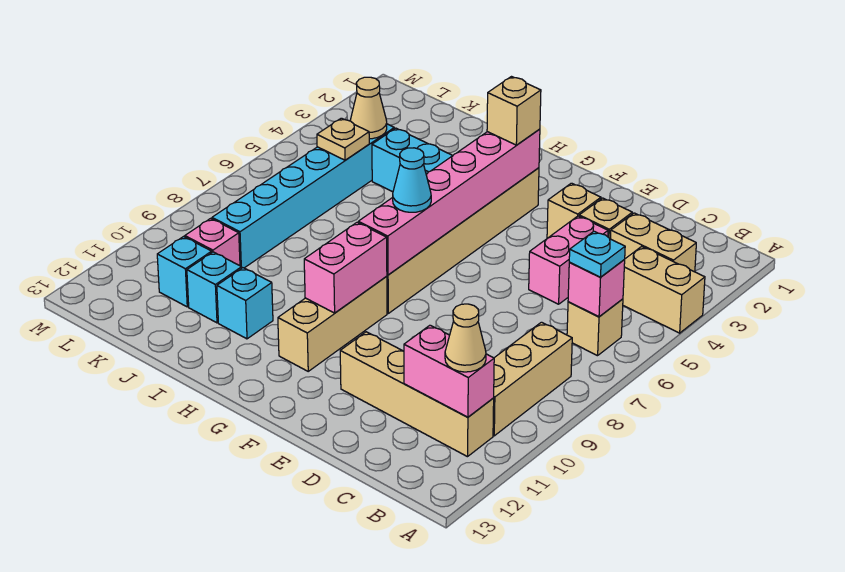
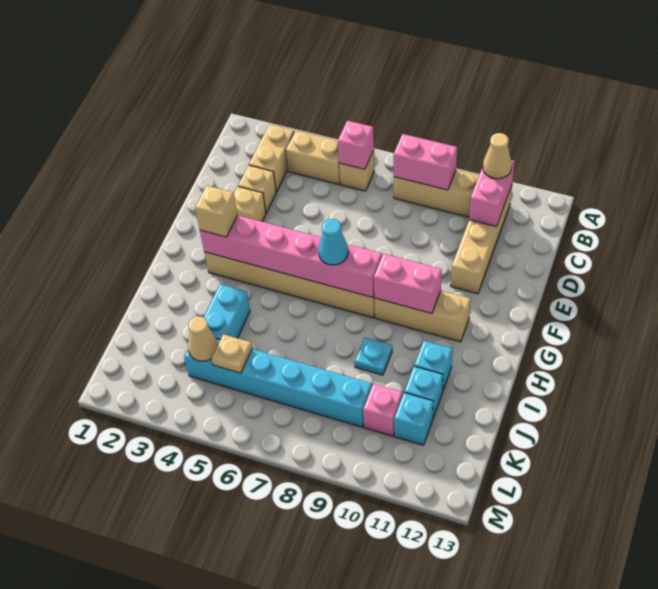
tan brick A4:B4 level 1 -> tan brick B4:B5 level 1
cyan plate B6 level 3 -> cyan plate I9 level 1
pink brick D4:D5 level 1 -> pink brick B8:B9 level 2

